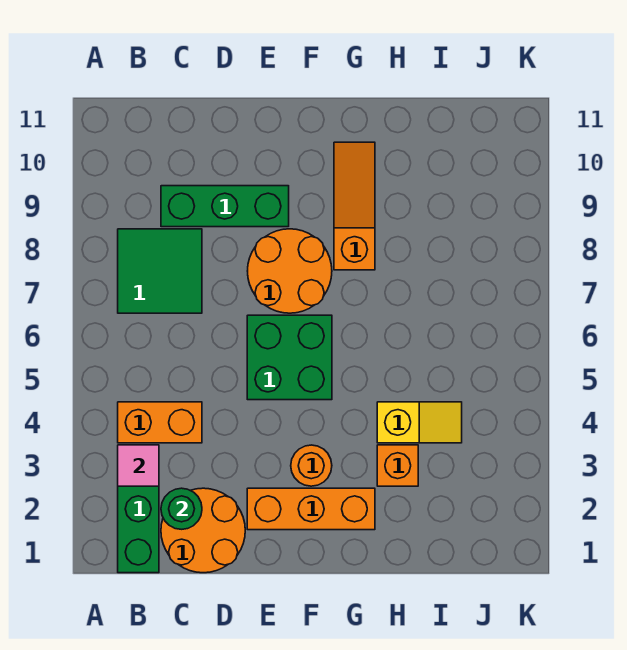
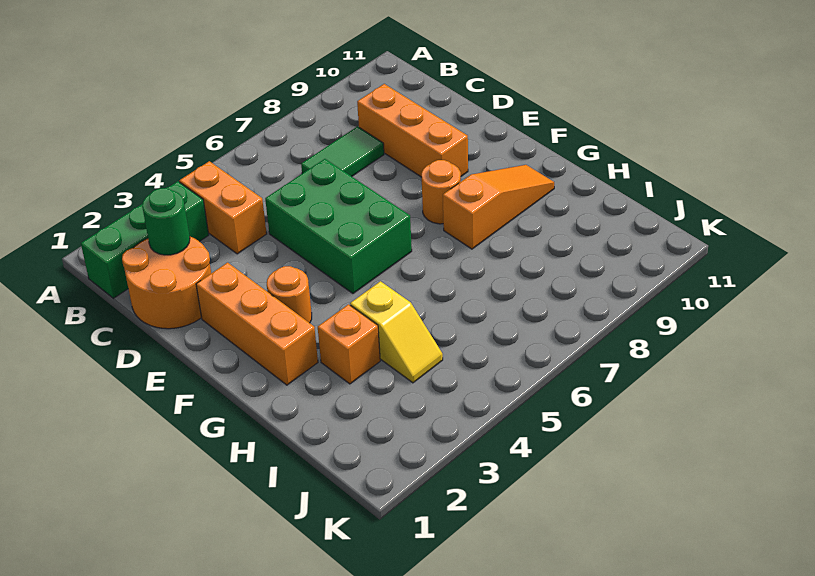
pink tile B3 level 2 -> none
green tile B7:C8 level 1 -> green tile C7:C8 level 1
green brick C9:E9 level 1 -> orange brick C9:E9 level 1
green brick E5:F6 level 1 -> green brick D5:F6 level 1
orange round brick E7:F8 level 1 -> orange round brick F8 level 1

